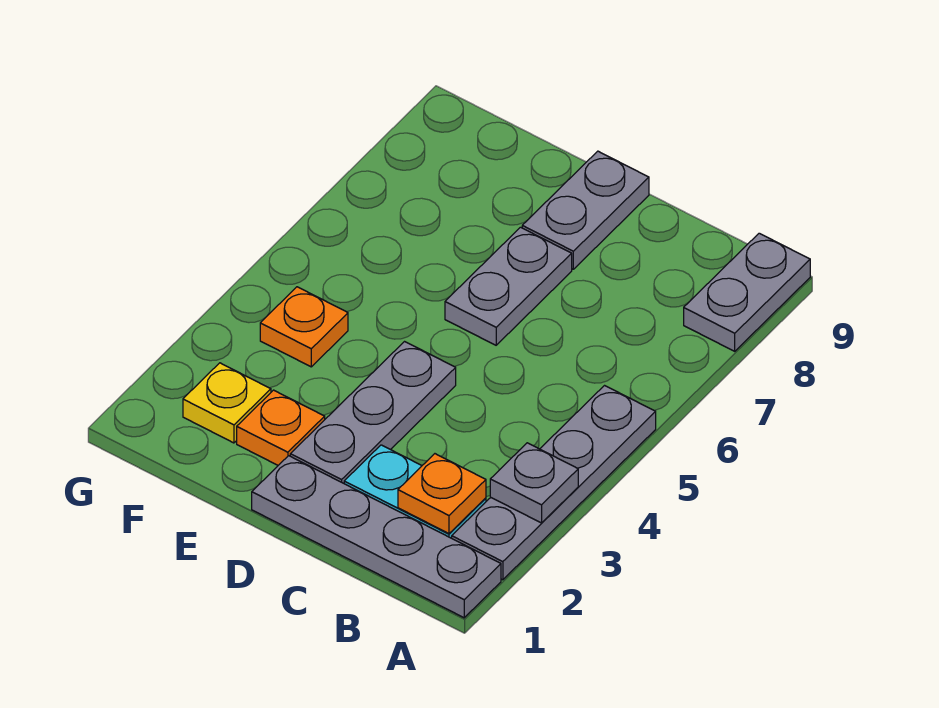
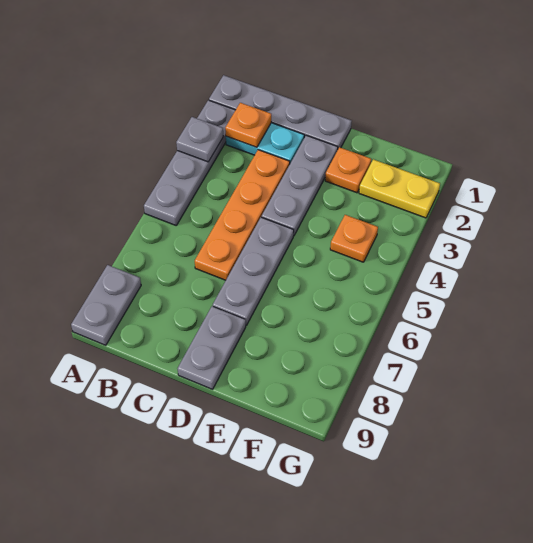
none -> orange plate C3:C6 level 1
grey plate D6:D7 level 1 -> grey plate D5:D7 level 1
yellow plate F2 level 1 -> yellow plate F2:G2 level 1

